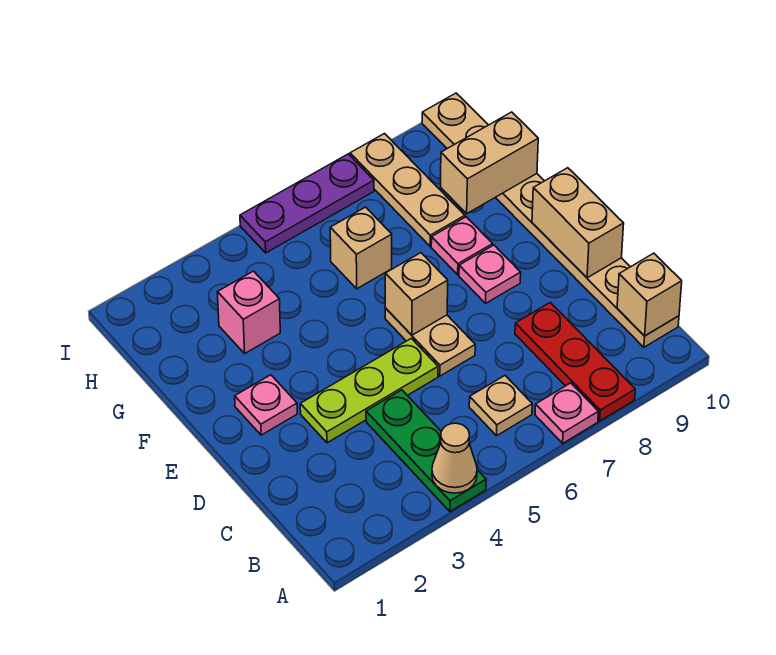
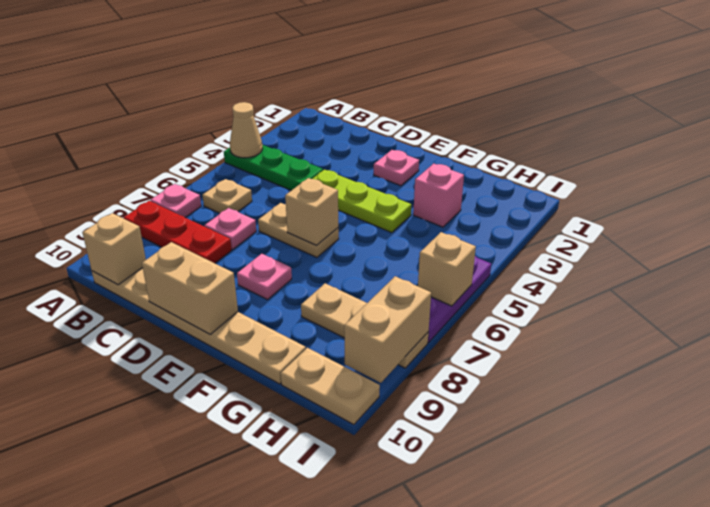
lime plate D3:D5 level 1 -> lime plate D4:F4 level 1
pink plate F8 level 1 -> pink plate C7 level 1
tan brick G6 level 1 -> tan brick I6 level 2
tan brick G9:G10 level 2 -> tan brick I8:I9 level 2

